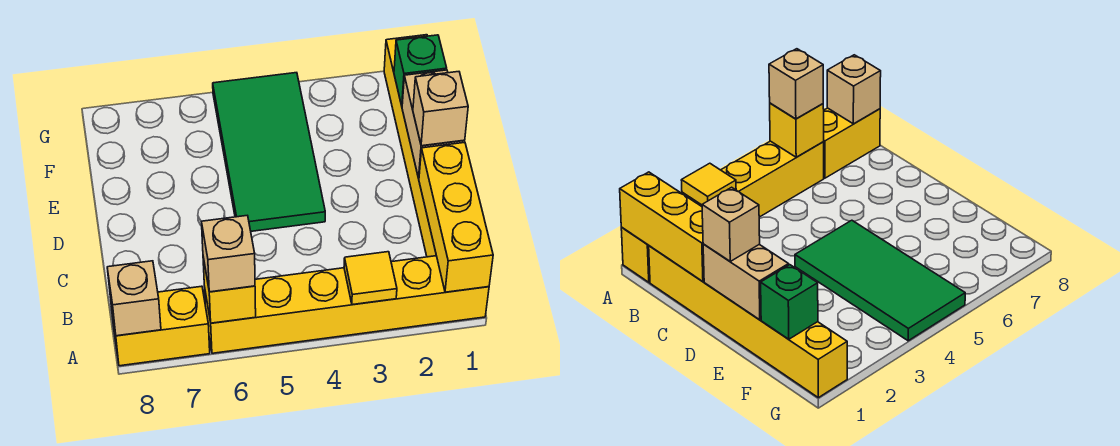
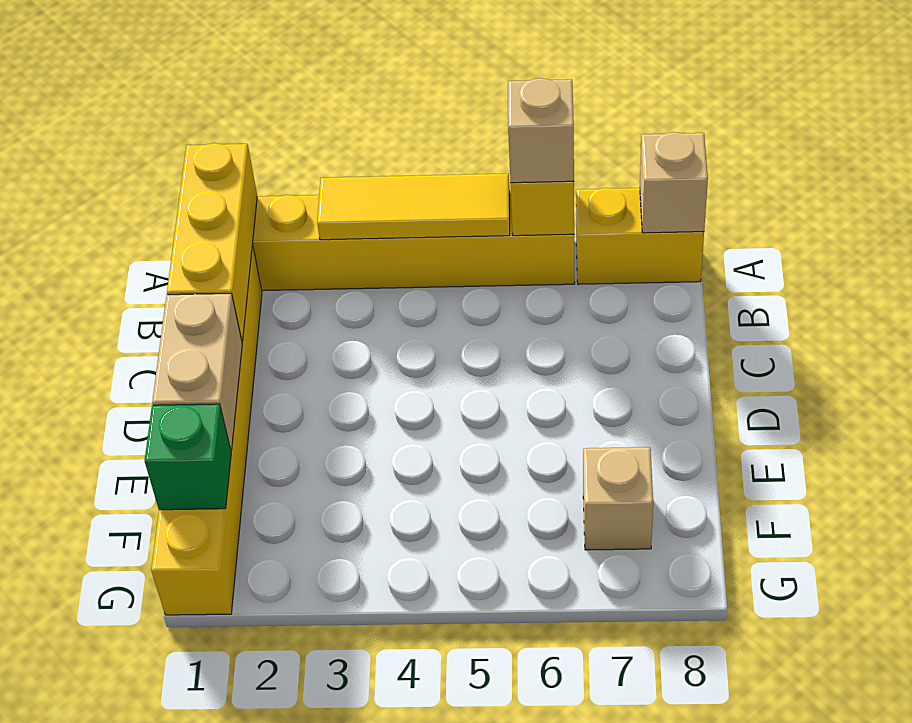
yellow tile A3 level 2 -> yellow tile A3:A5 level 2
tan brick D1 level 3 -> tan brick F7 level 1
green tile D4:G5 level 1 -> none

